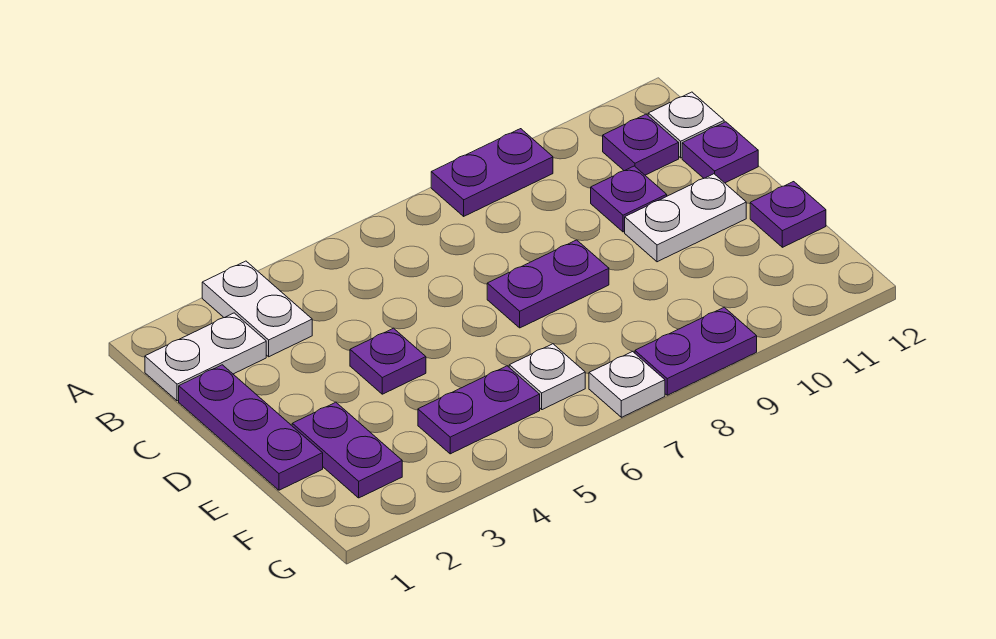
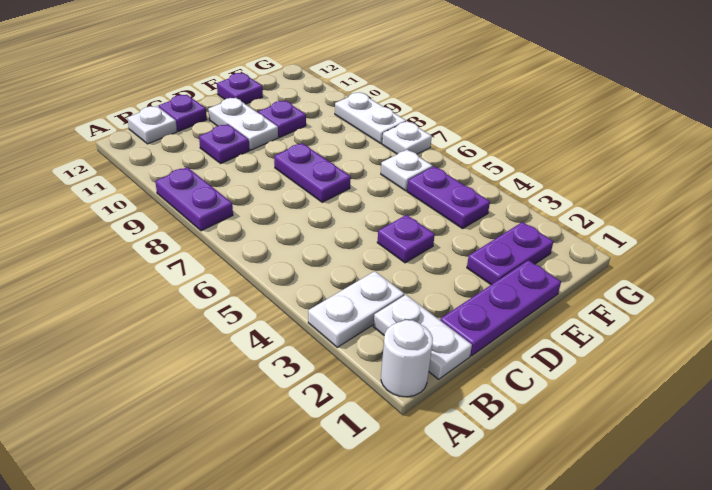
none -> white round brick A1 level 1
purple plate B11 level 1 -> purple plate E10 level 1
purple plate G8:G9 level 1 -> white plate G8:G9 level 1

